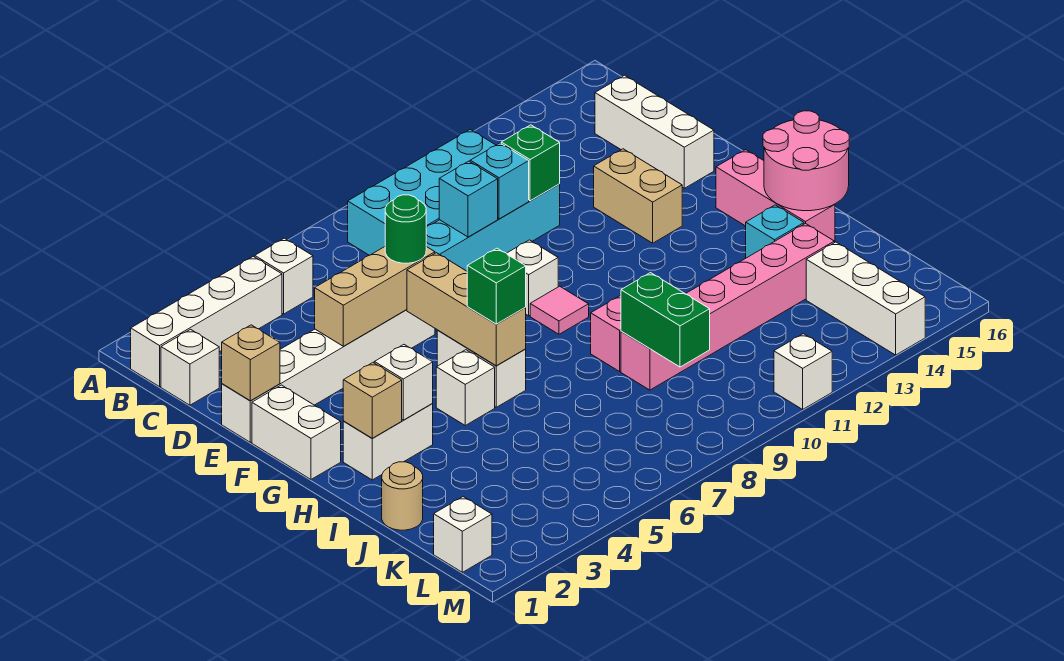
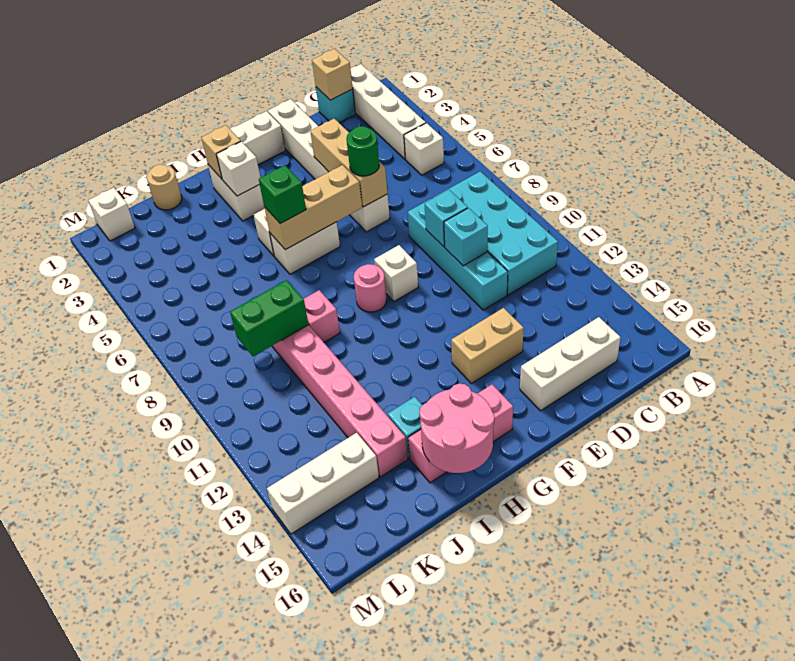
white brick C1 level 1 -> cyan brick C1 level 1
green brick D11 level 2 -> none
tan brick E1 level 2 -> tan brick C1 level 2
pink tile G9 level 1 -> pink round brick G9 level 1
white brick M11 level 1 -> none

